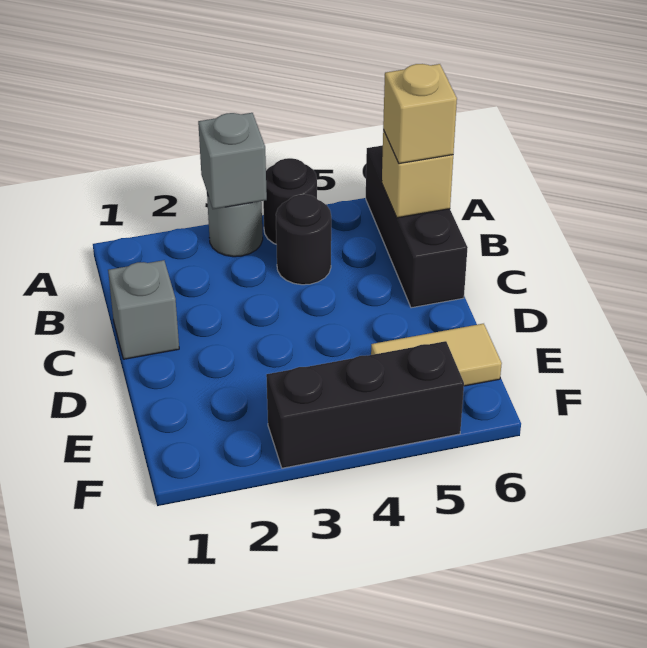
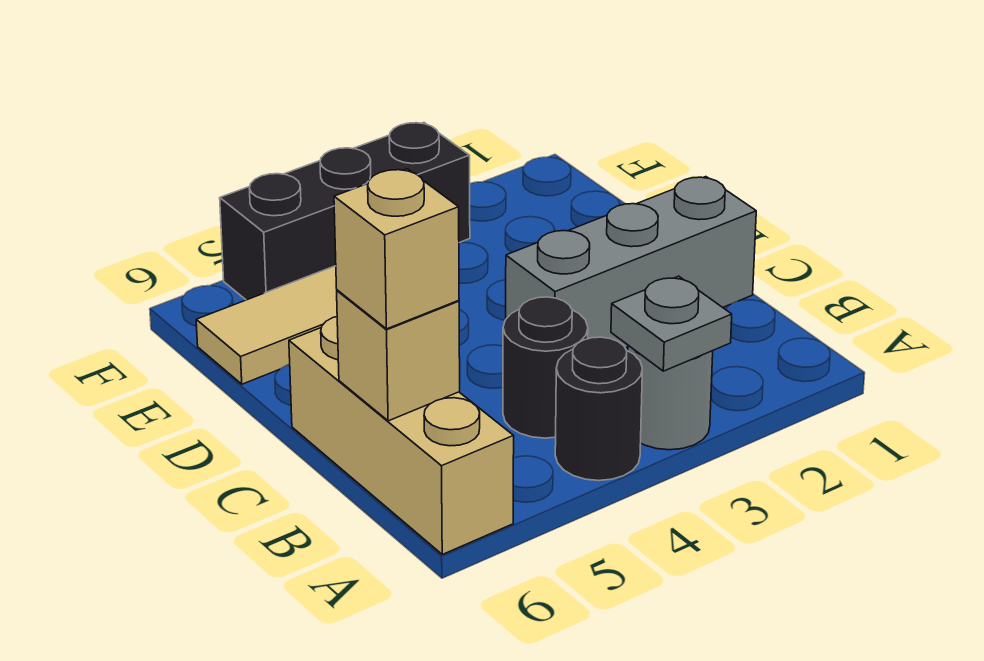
grey brick A3 level 2 -> grey plate A3 level 2
black brick A6:C6 level 1 -> tan brick A6:C6 level 1
grey brick C1 level 1 -> grey brick C1:C3 level 1

